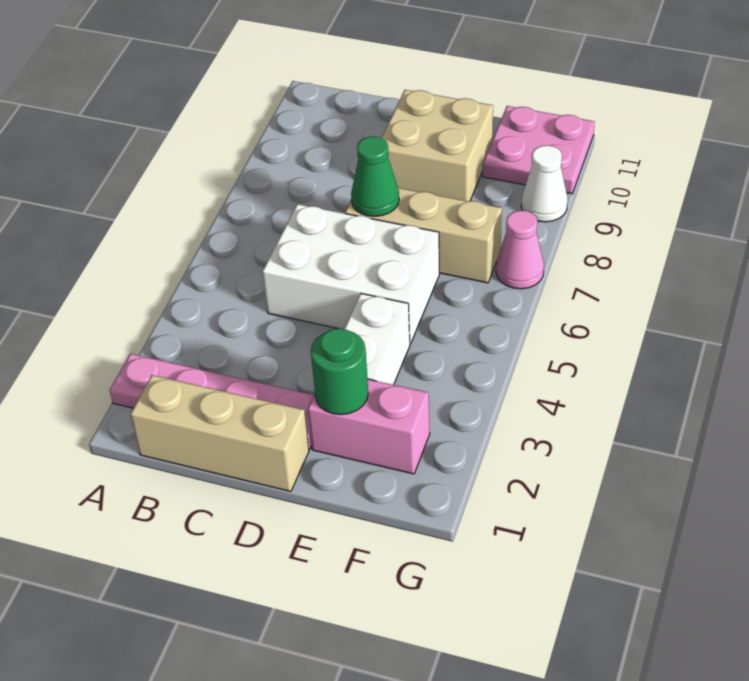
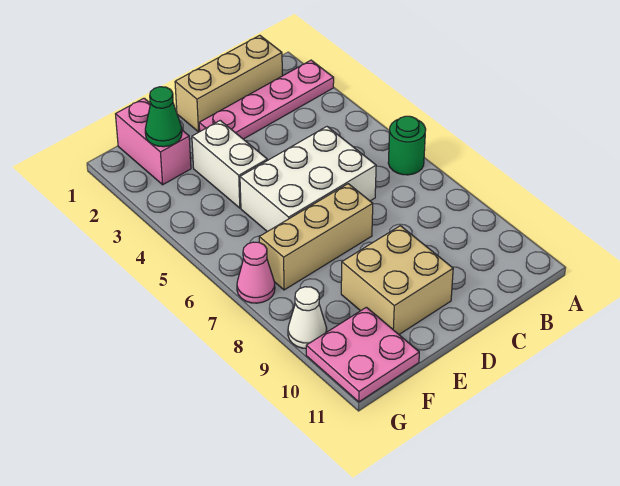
green cone D7 level 2 -> green cone F2 level 2
pink brick E2:F2 level 1 -> pink brick F1:F2 level 1
green round brick E2 level 2 -> green round brick A6 level 1

